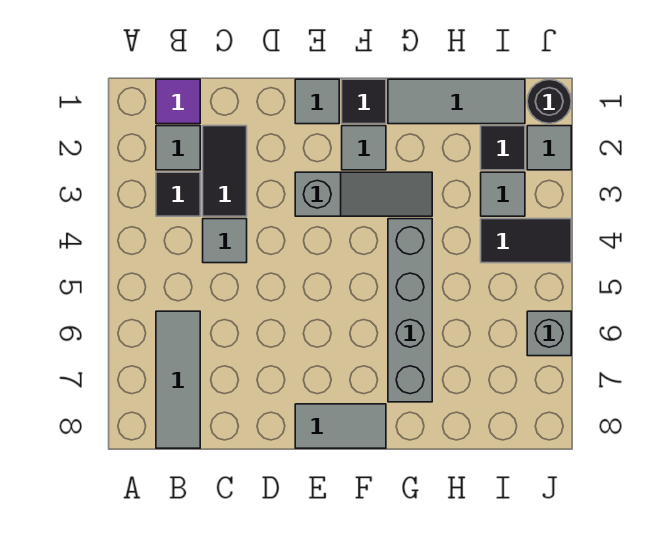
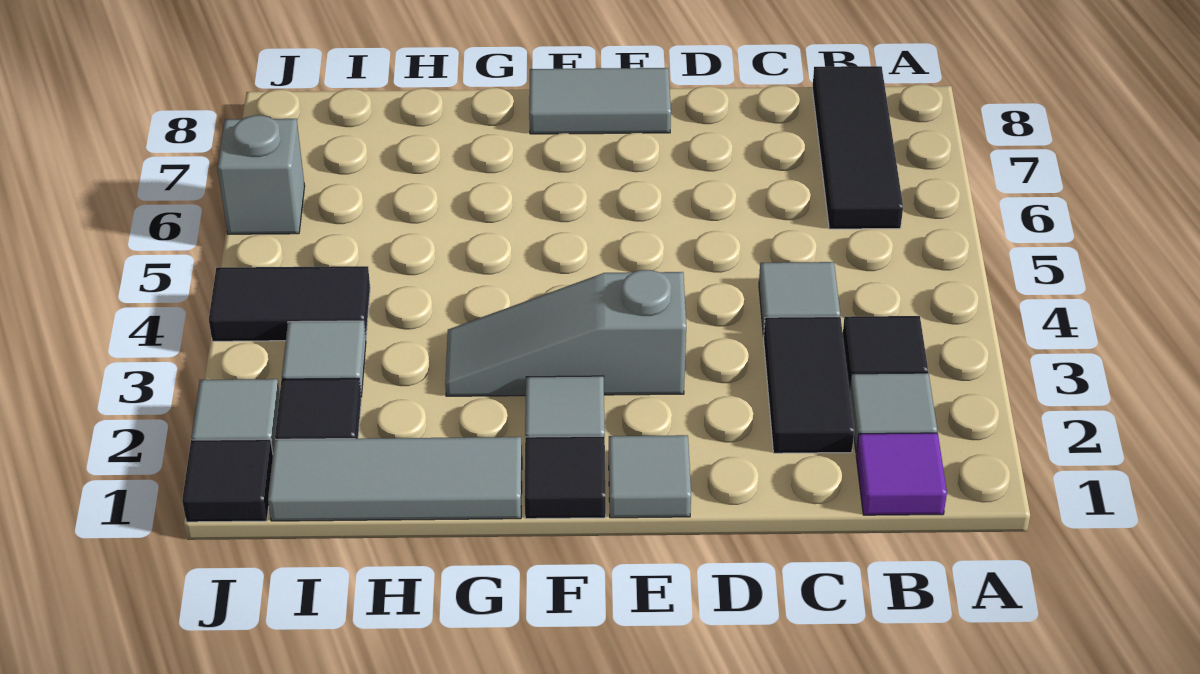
grey tile B6:B8 level 1 -> black tile B6:B8 level 1
grey brick G4:G7 level 1 -> none
black round brick J1 level 1 -> black tile J1 level 1

